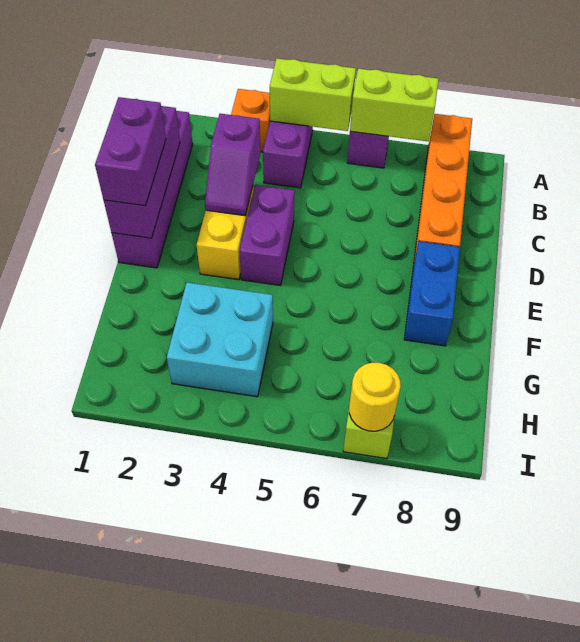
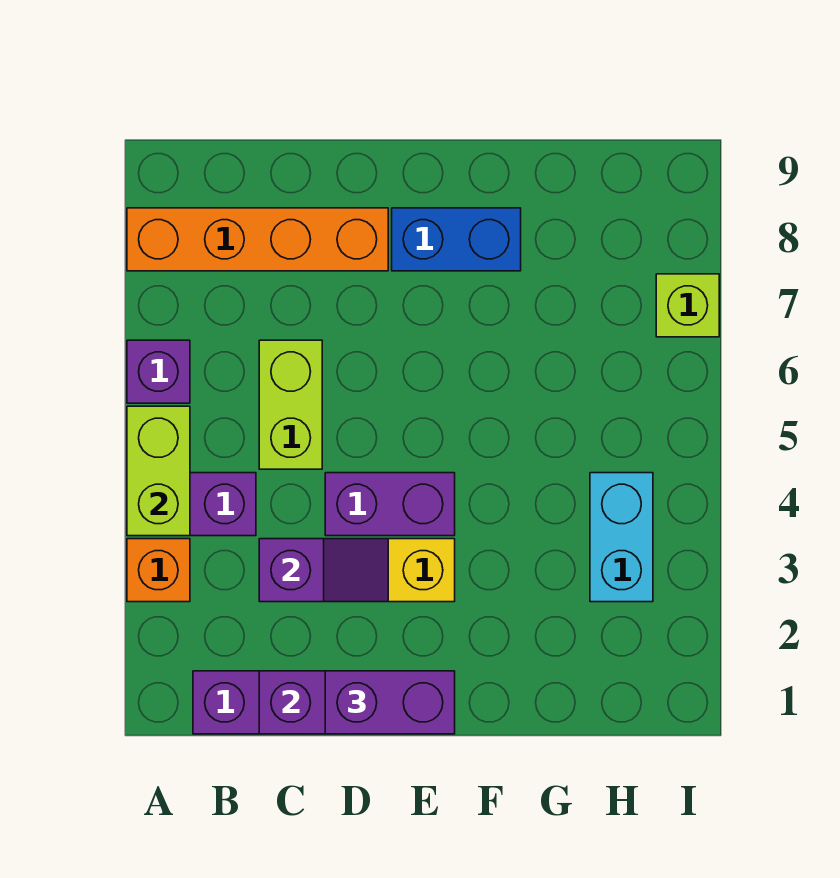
lime brick A6:A7 level 2 -> lime brick C5:C6 level 1
cyan brick G3:H4 level 1 -> cyan brick H3:H4 level 1
yellow round brick I7 level 2 -> none

